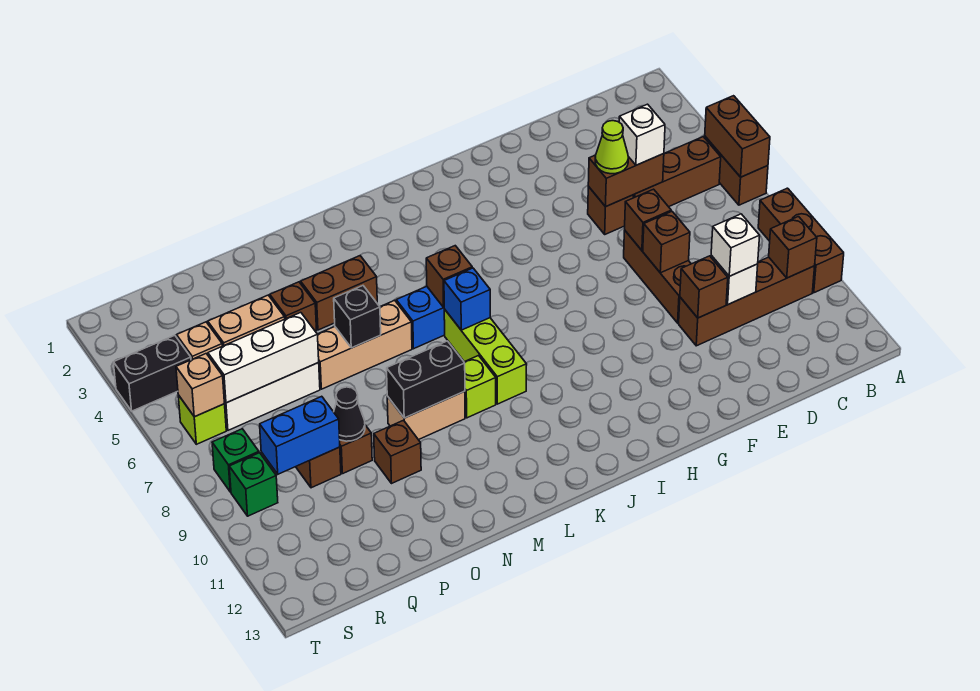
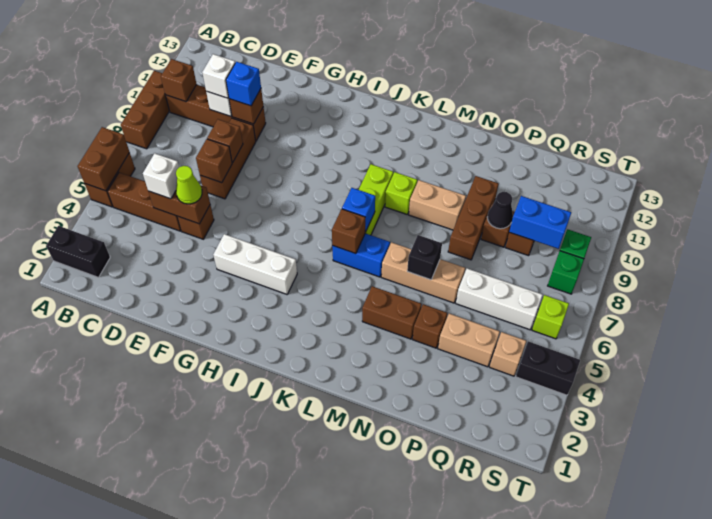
none -> blue brick E10 level 3
black brick M9:N9 level 2 -> black brick A2:B2 level 1
brown brick O10 level 1 -> brown brick O8:O10 level 1
white brick P6:R6 level 2 -> white brick G4:I4 level 1
tan brick S6 level 2 -> none

